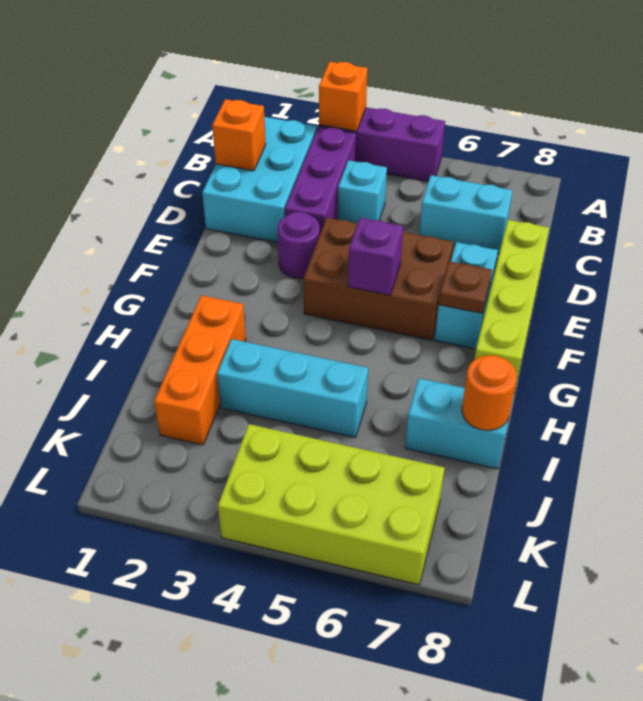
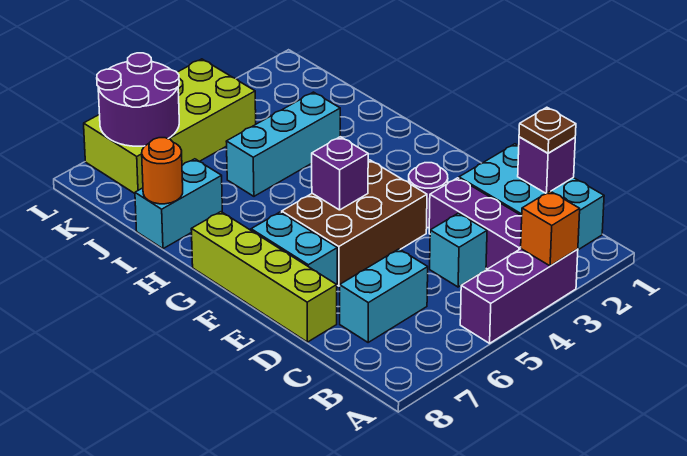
orange brick C1 level 2 -> purple brick C1 level 2
brown plate F7 level 2 -> brown plate C1 level 3
orange brick H2:J2 level 1 -> none
none -> purple round brick K6:L7 level 2

